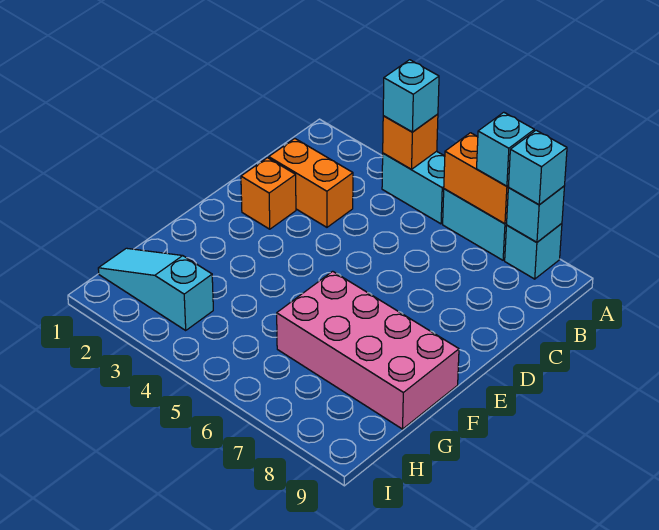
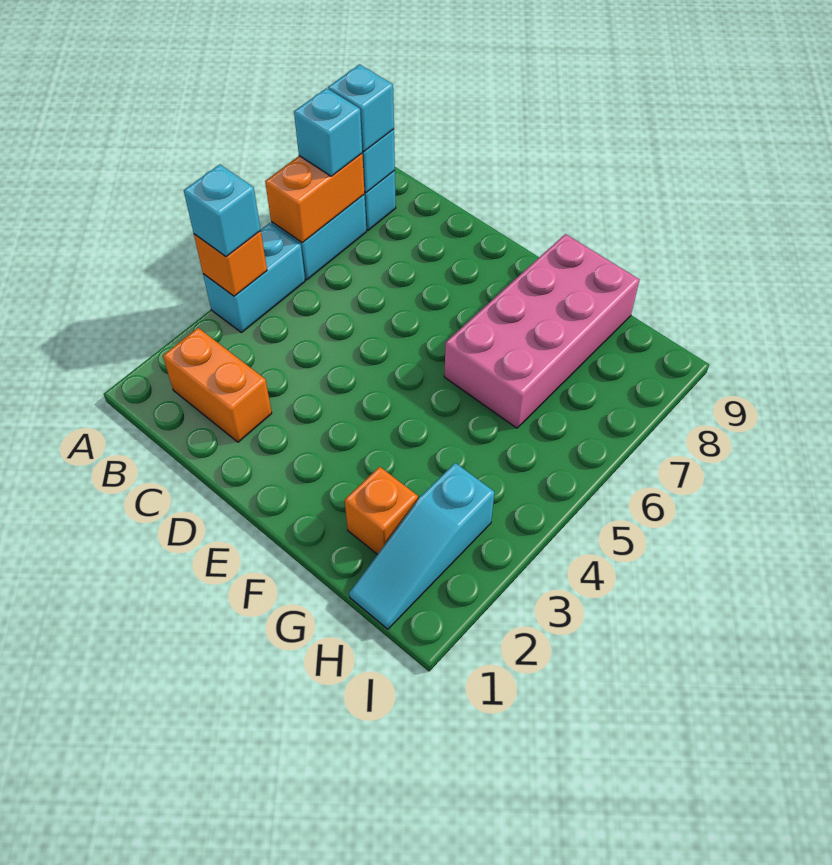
orange brick C2:C3 level 1 -> orange brick B2:C2 level 1
orange brick D2 level 1 -> orange brick G2 level 1

